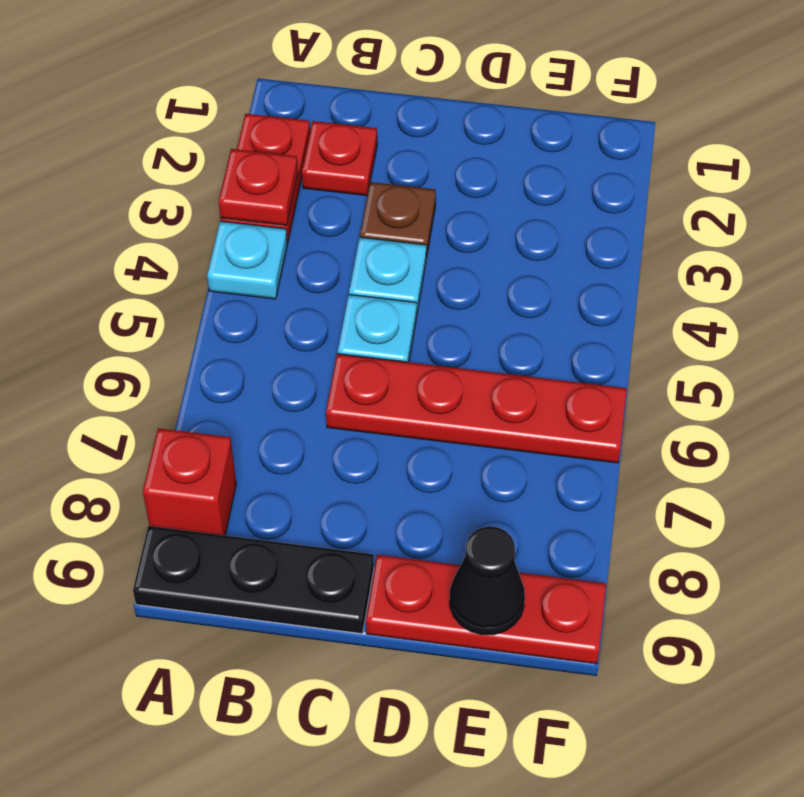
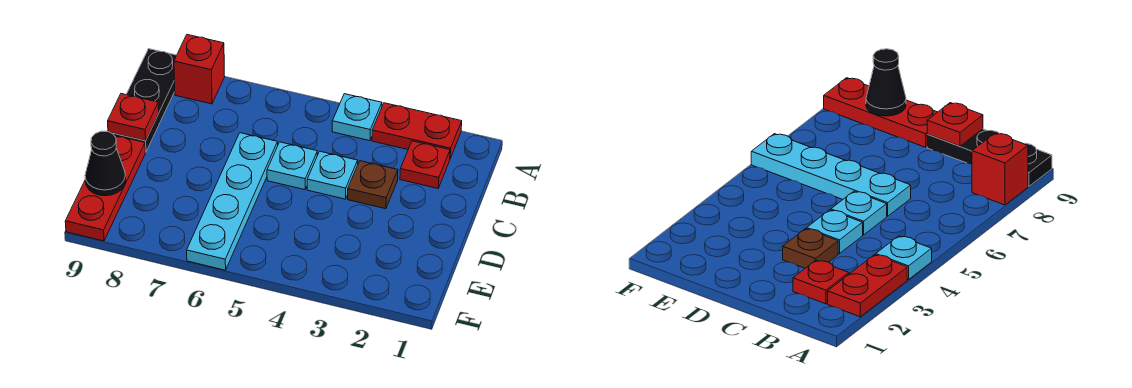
red plate A3 level 2 -> red plate C9 level 2
red plate C6:F6 level 1 -> cyan plate C6:F6 level 1

